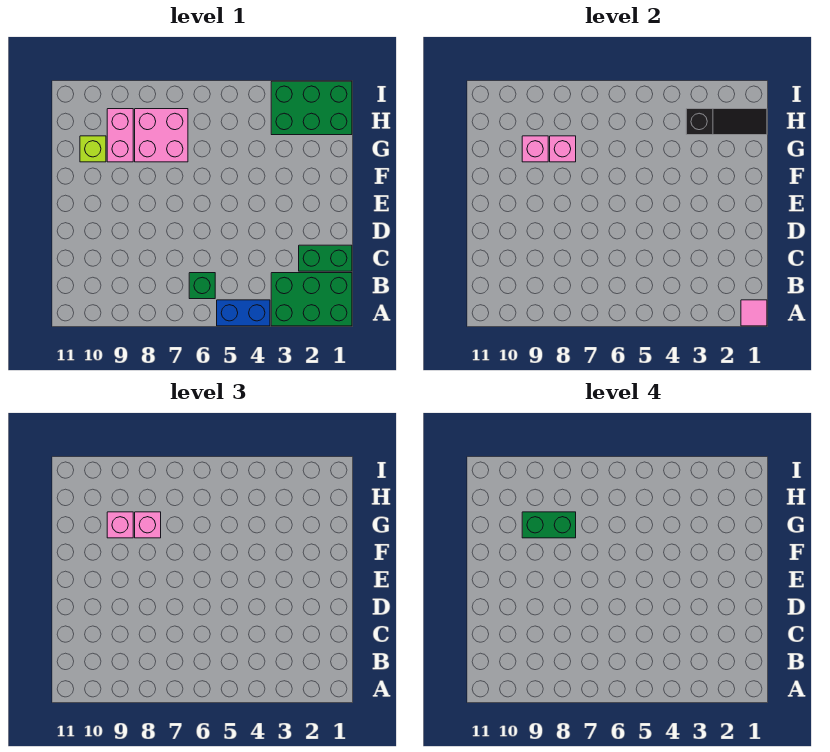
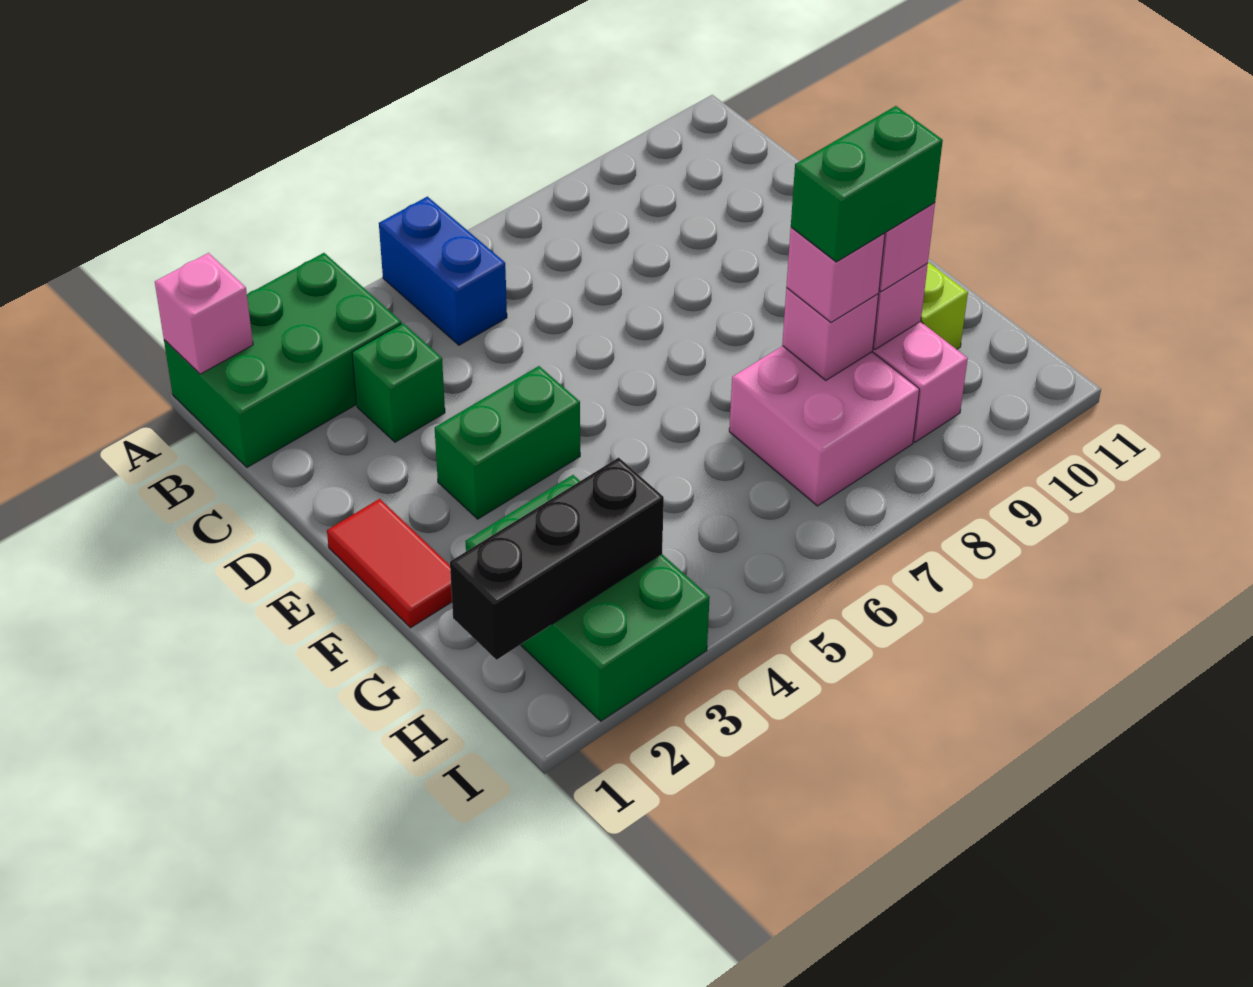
pink tile A1 level 2 -> pink brick A1 level 2
blue brick A4:A5 level 1 -> blue brick A5:B5 level 1
green brick B6 level 1 -> green brick C3 level 1
green brick C1:C2 level 1 -> green brick E3:E4 level 1
none -> red tile E1:F1 level 1
green brick H1:I3 level 1 -> green brick G2:I3 level 1
black slope H1:H3 level 2 top 3 -> black brick H1:H3 level 2

